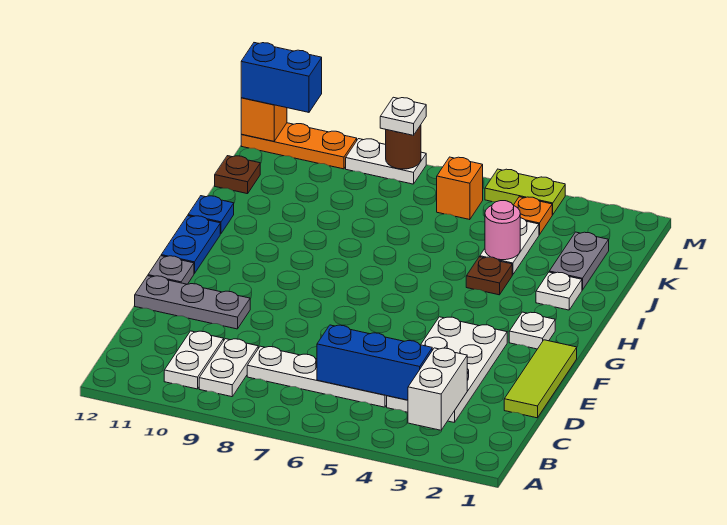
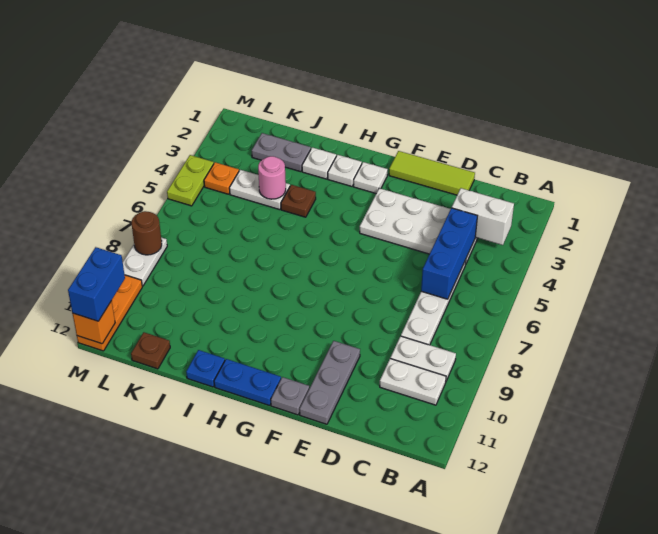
orange brick L6 level 1 -> none
white plate M8 level 3 -> white plate H2 level 1

